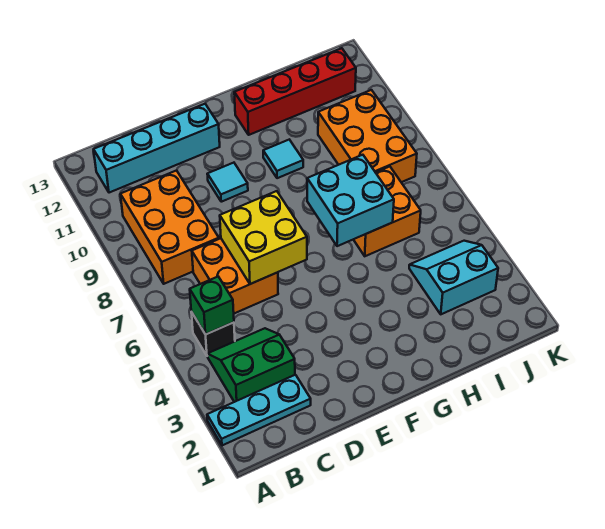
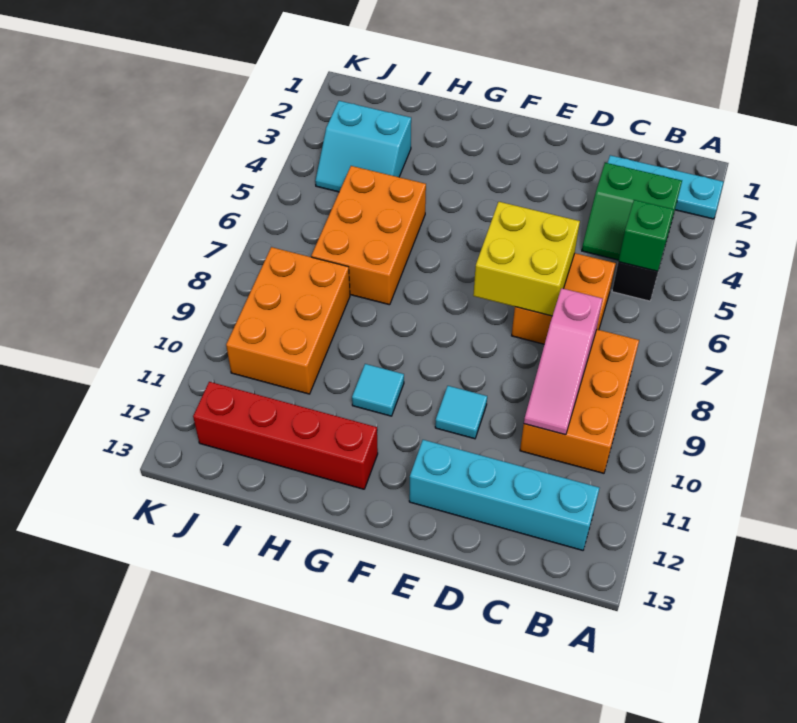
none -> pink slope C8:C10 level 2 top 8
cyan brick G6:H7 level 2 -> none
orange brick H6:I7 level 1 -> orange brick H5:I7 level 1

